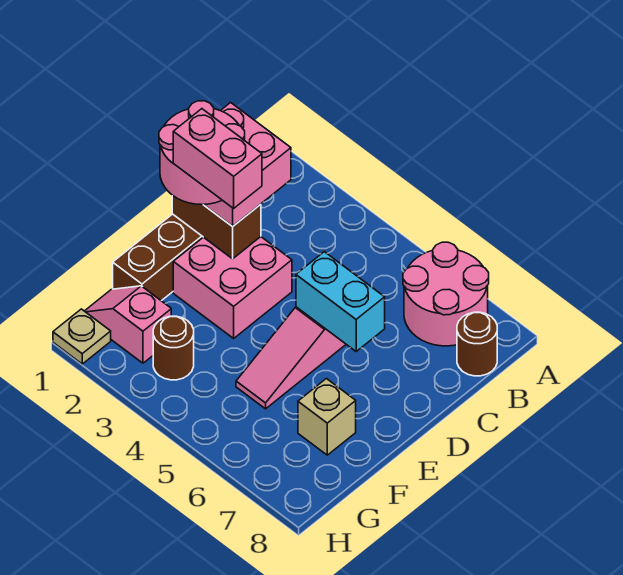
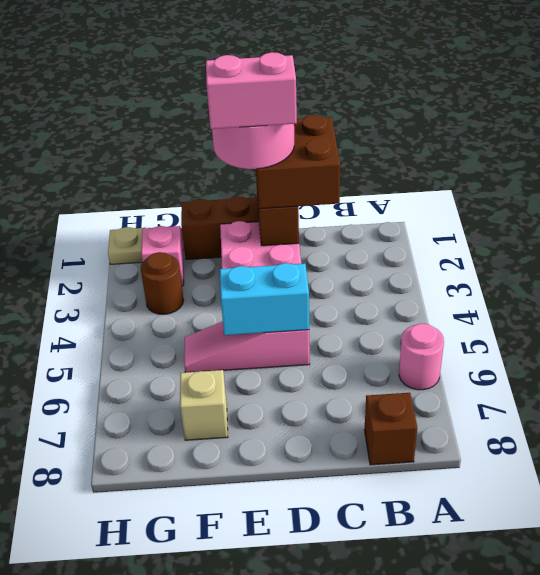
pink round brick A6:B7 level 1 -> pink round brick A6 level 1
brown round brick B8 level 1 -> brown brick B8 level 1
pink brick C1:D2 level 3 -> brown brick C1:D2 level 3
cyan brick D5:D6 level 2 -> cyan brick D5:E5 level 2
pink brick E2:E3 level 5 -> pink brick D2:E2 level 5

